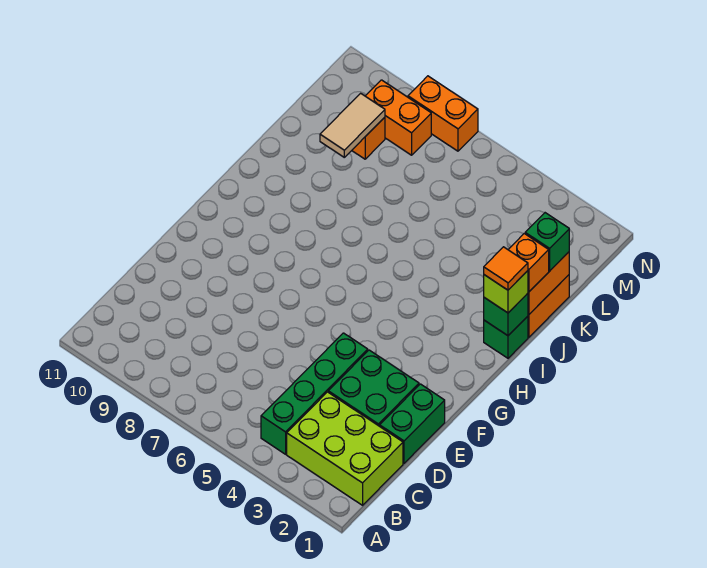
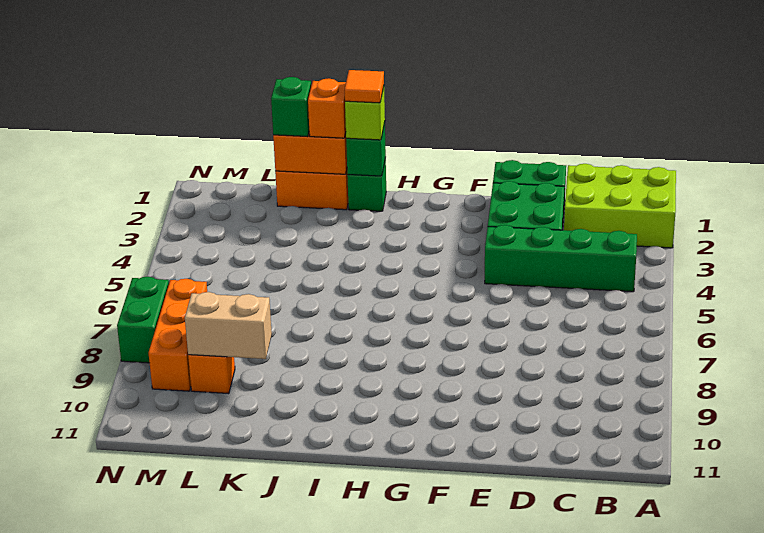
lime brick B1:C3 level 1 -> lime brick A1:C2 level 1
tan tile K9:L9 level 2 -> tan brick K9:L9 level 2
orange brick M8:M9 level 1 -> orange brick M7:M9 level 1
orange brick N7:N8 level 1 -> green brick N7:N8 level 1

